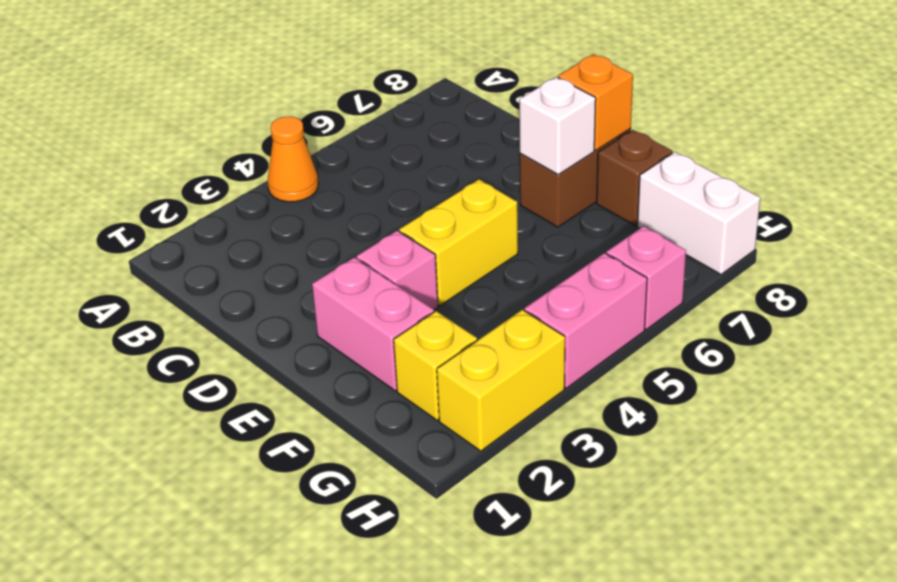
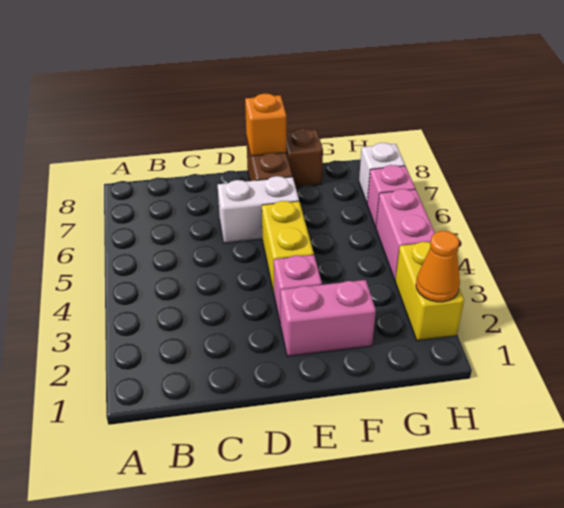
orange cone A4 level 1 -> orange cone H2 level 2
white brick E7 level 2 -> white brick H7 level 1
yellow brick G2 level 1 -> none
white brick G8:H8 level 1 -> white brick D6:E6 level 1

